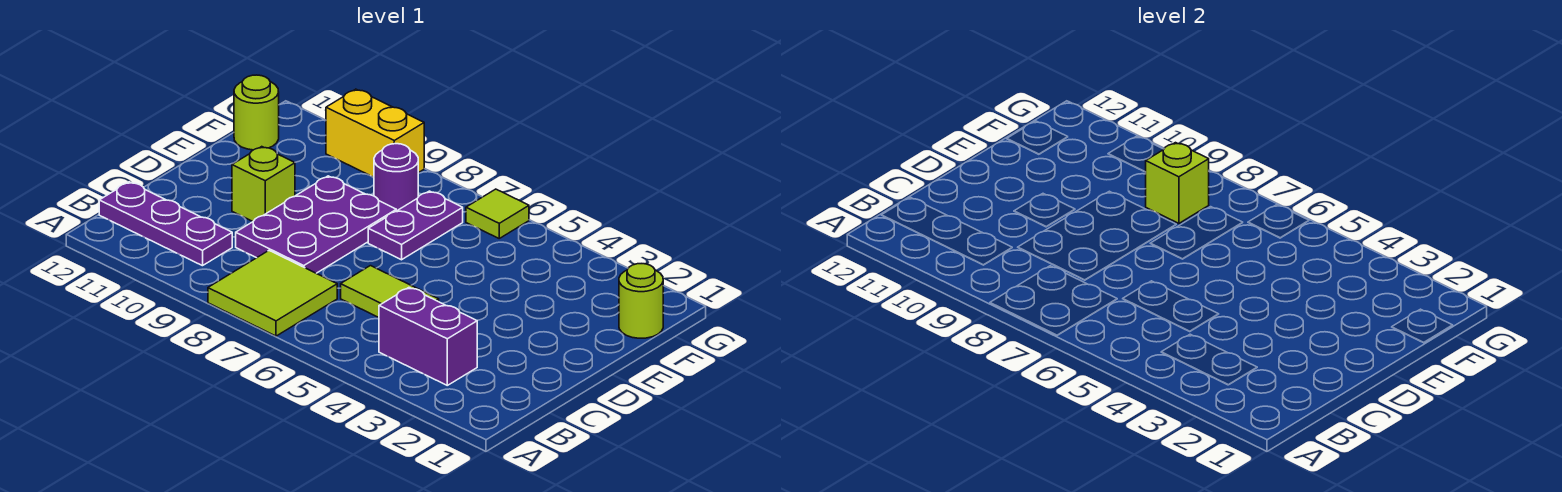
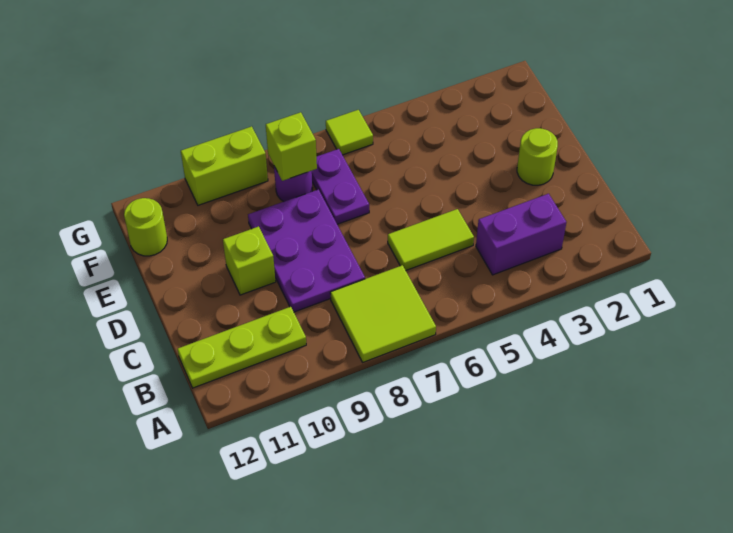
purple plate B10:B12 level 1 -> lime plate B10:B12 level 1
lime round brick F1 level 1 -> lime round brick D2 level 1
yellow brick G9:G10 level 1 -> lime brick G9:G10 level 1

